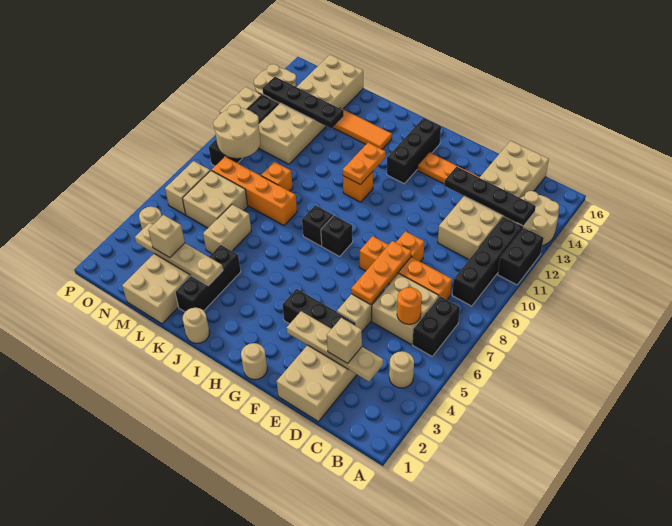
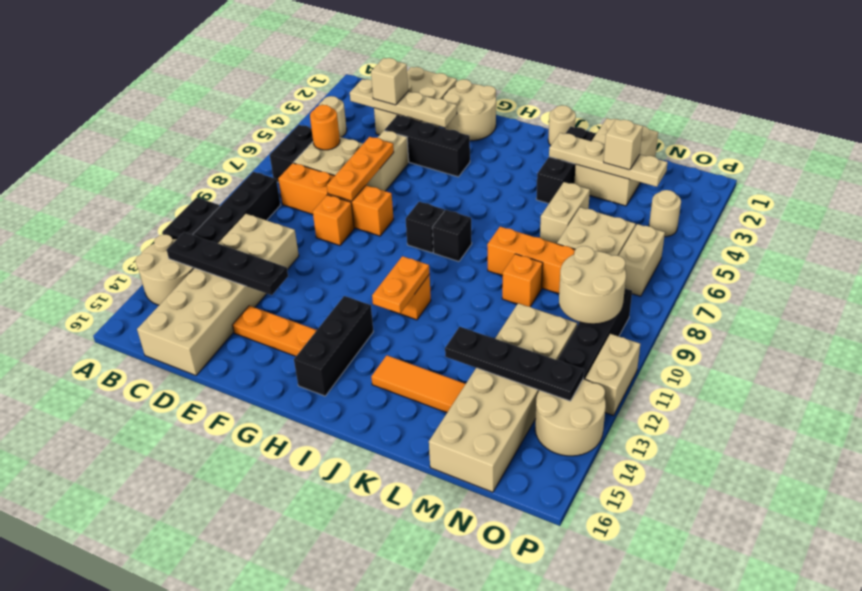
tan round brick G1 level 1 -> tan round brick F1:G2 level 1

